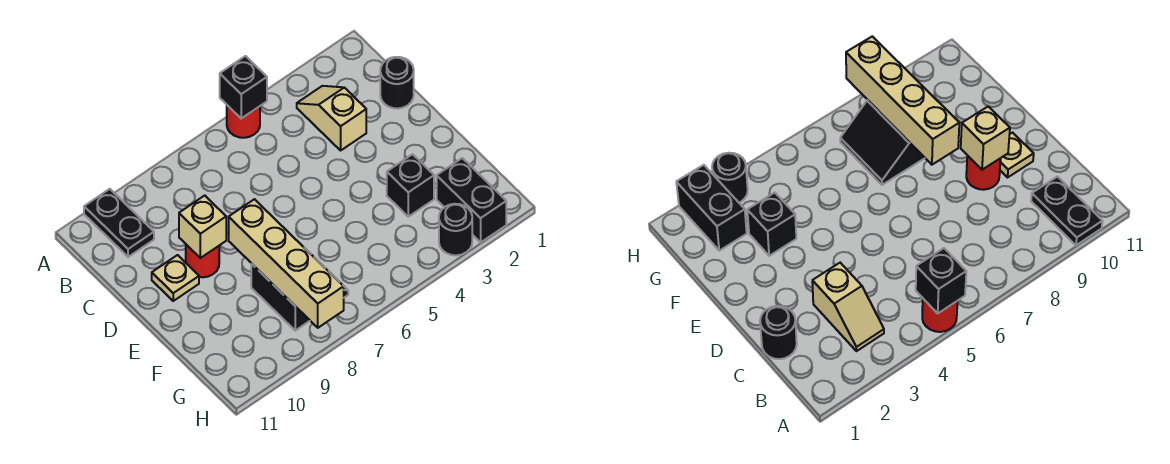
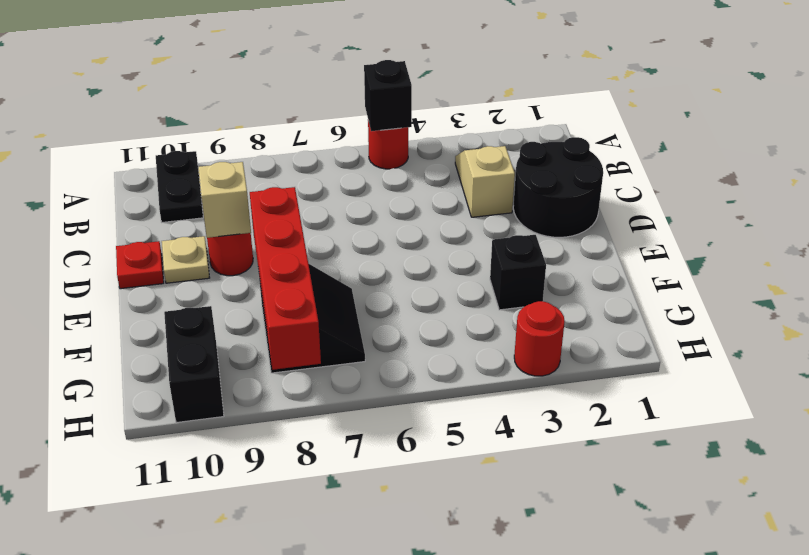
black round brick C1 level 1 -> black round brick C1:D2 level 1
none -> red plate D11 level 1
tan brick E8:H8 level 2 -> red brick E8:H8 level 2
black brick G2:H2 level 1 -> black brick G10:H10 level 1
black round brick H3 level 1 -> red round brick H3 level 1

